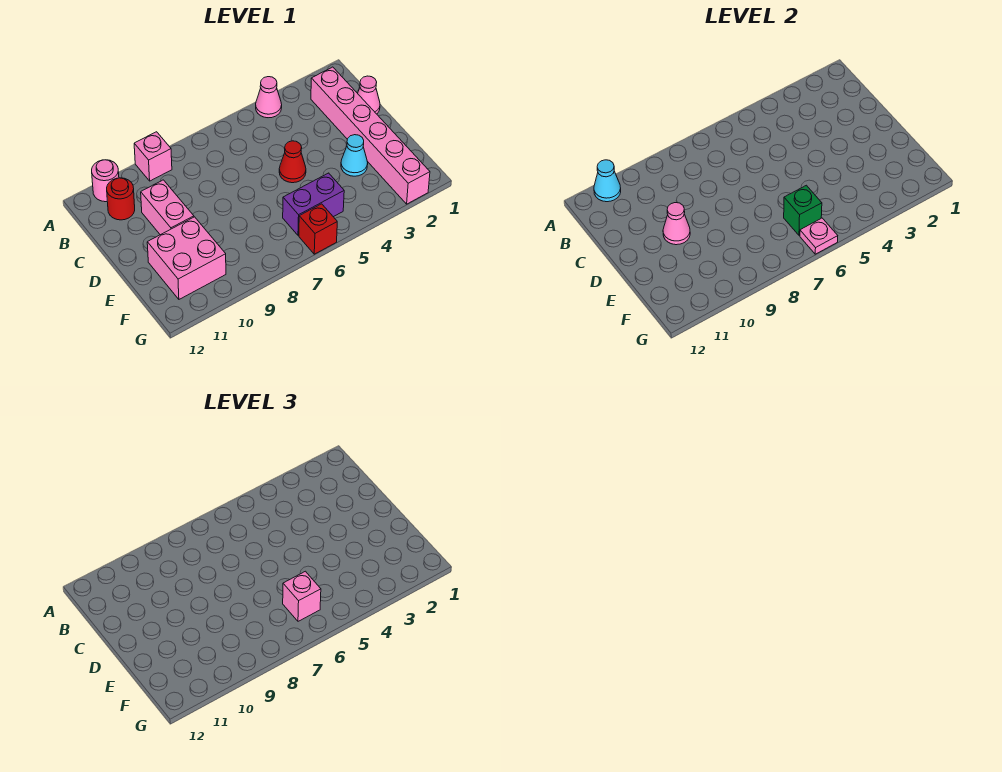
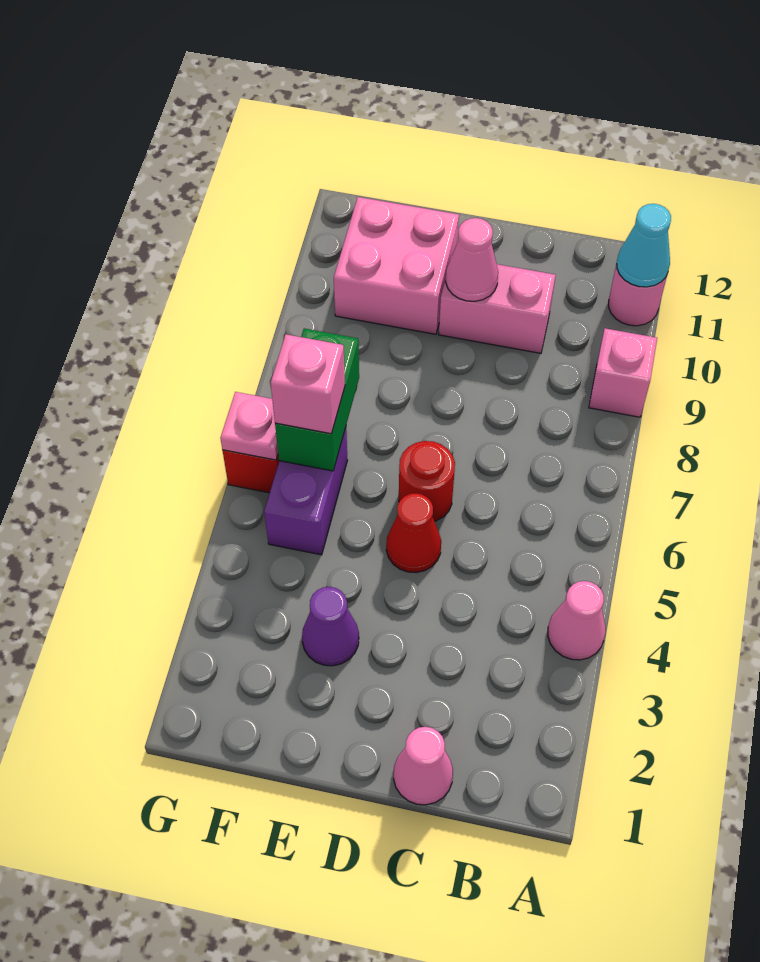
pink brick B2:G2 level 1 -> none
red round brick B11 level 1 -> red round brick D6 level 1
cyan cone E3 level 1 -> purple cone E3 level 1
green brick F6 level 2 -> green brick F6:F7 level 2

